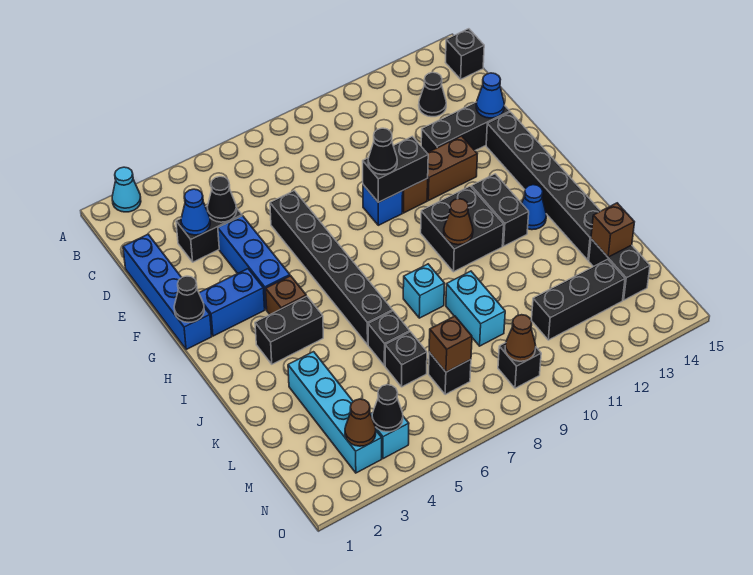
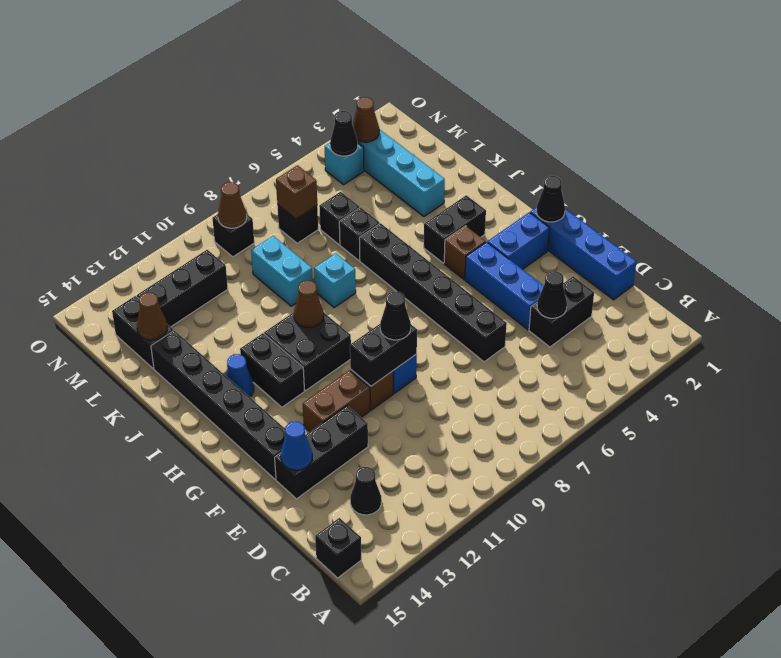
cyan cone A2 level 1 -> none
blue cone D3 level 2 -> none
brown brick L14 level 2 -> brown cone L14 level 2

